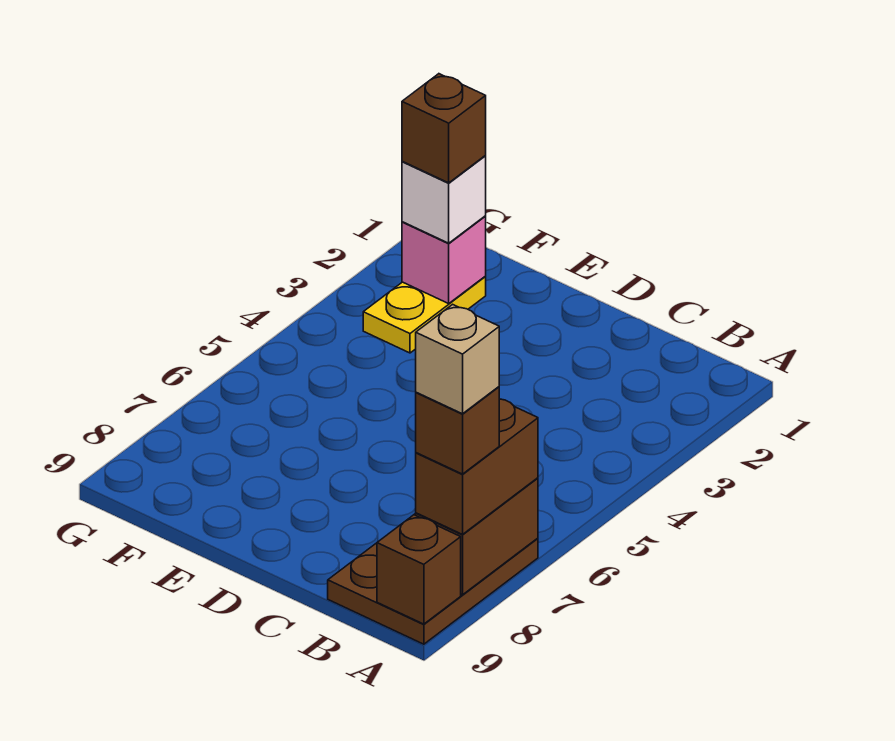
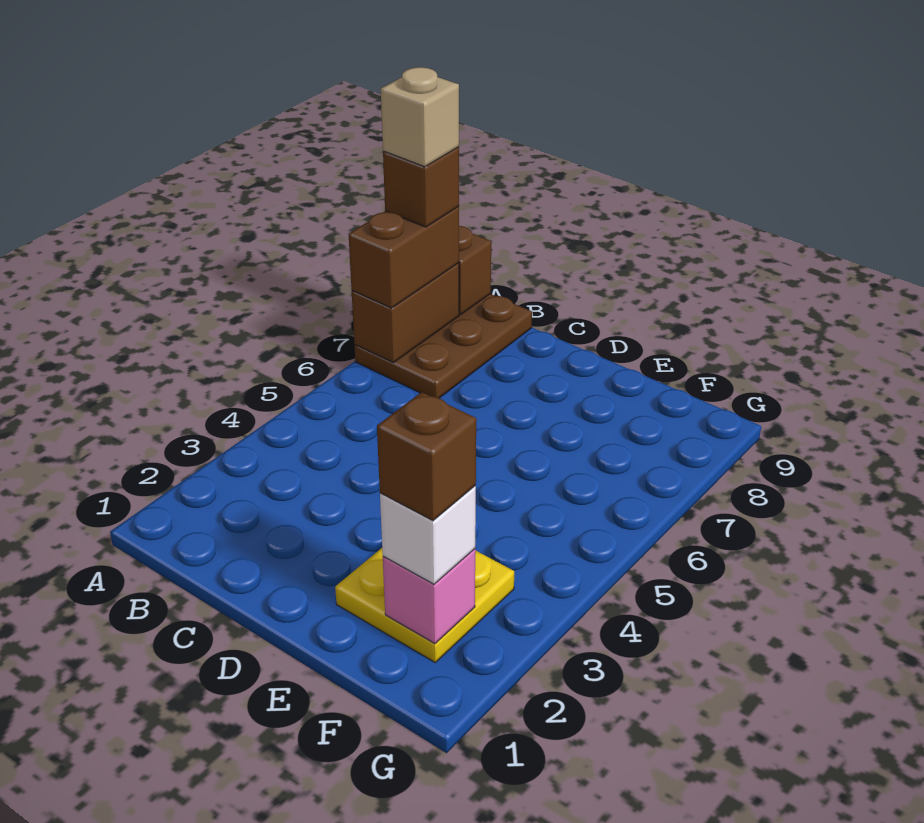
yellow plate F2:F3 level 1 -> yellow plate E2:F3 level 1

